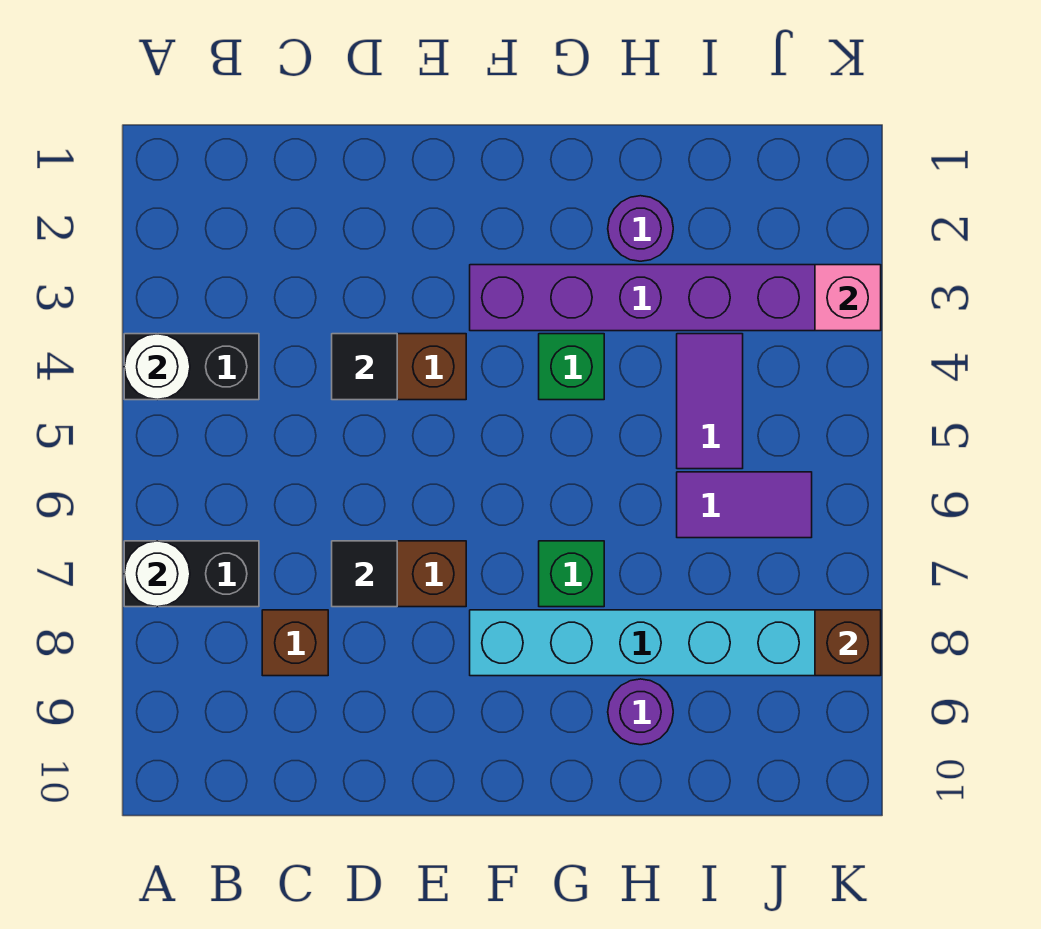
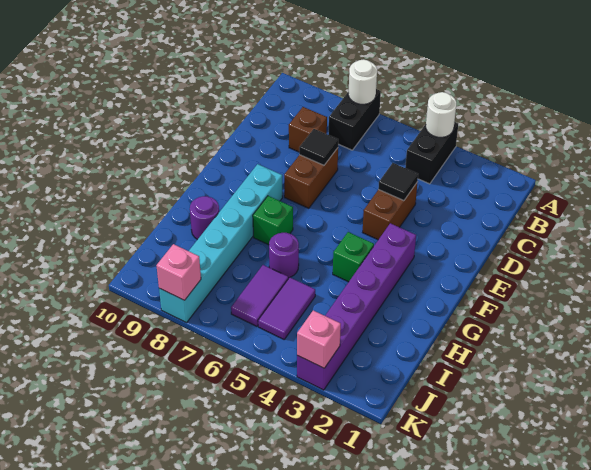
purple round brick H2 level 1 -> purple round brick H6 level 1
purple tile I4:I5 level 1 -> purple tile I5:J5 level 1
brown brick K8 level 2 -> pink brick K8 level 2

